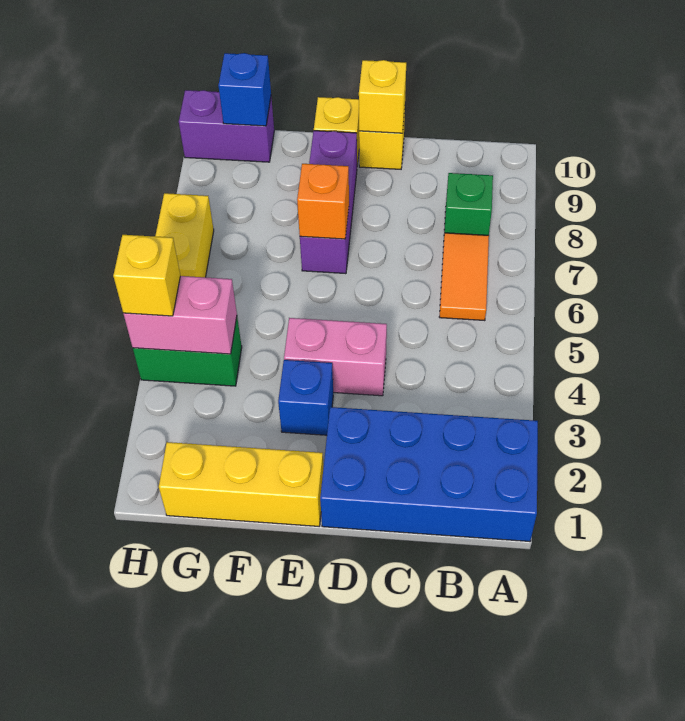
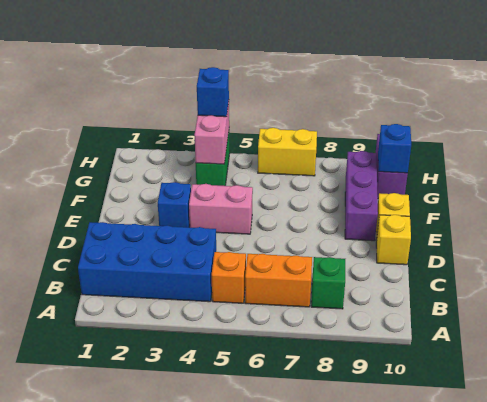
blue brick A1:D2 level 1 -> blue brick B1:C4 level 1
orange tile B6:B7 level 1 -> orange brick B6:B7 level 1
pink brick D4:E4 level 1 -> pink brick E4:E5 level 1
yellow brick D10 level 2 -> none
yellow brick E1:G1 level 1 -> none
purple brick E7:E9 level 1 -> purple brick E9:G9 level 1
orange brick E7 level 2 -> orange brick B5 level 1
yellow brick H4 level 3 -> blue brick H4 level 3

